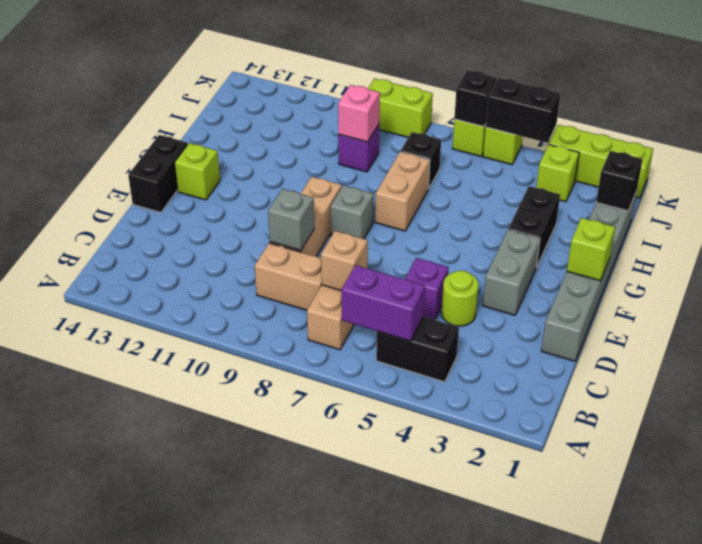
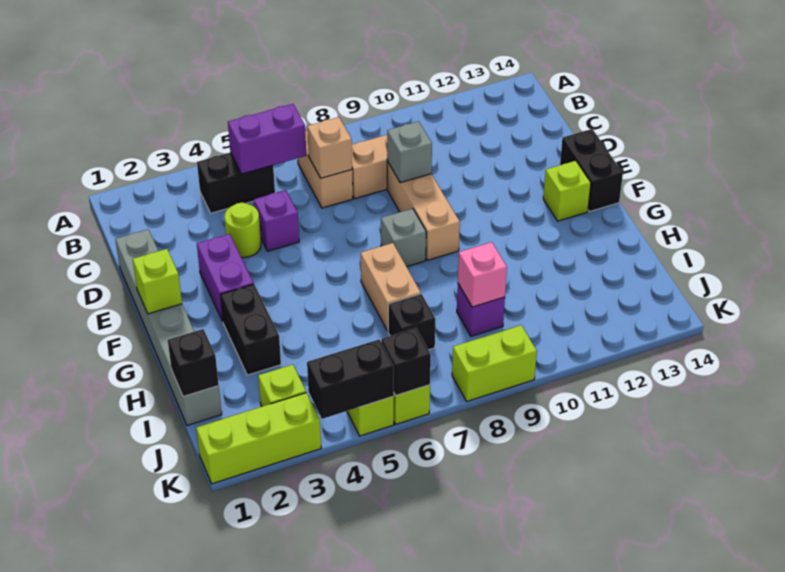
grey brick E3:F3 level 1 -> purple brick E3:F3 level 1

